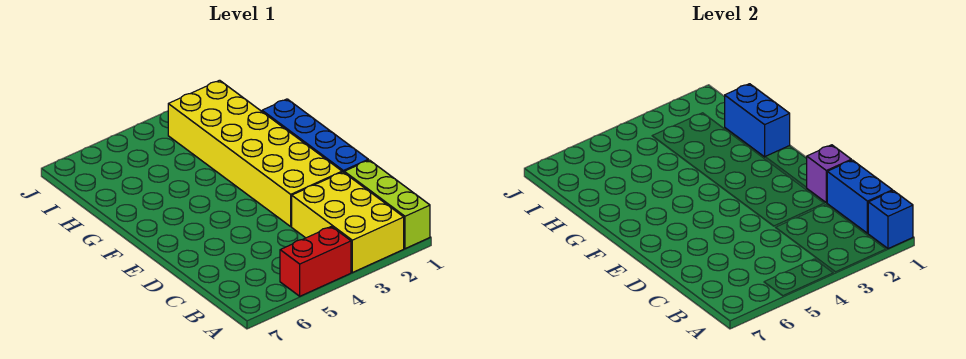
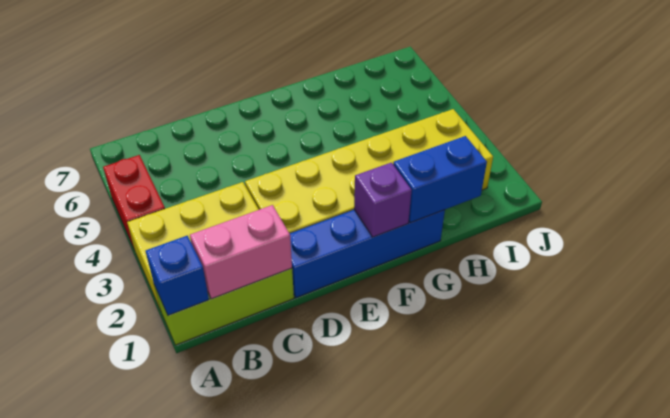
blue brick B1:C1 level 2 -> pink brick B1:C1 level 2
purple brick D1 level 2 -> purple brick F1 level 2

